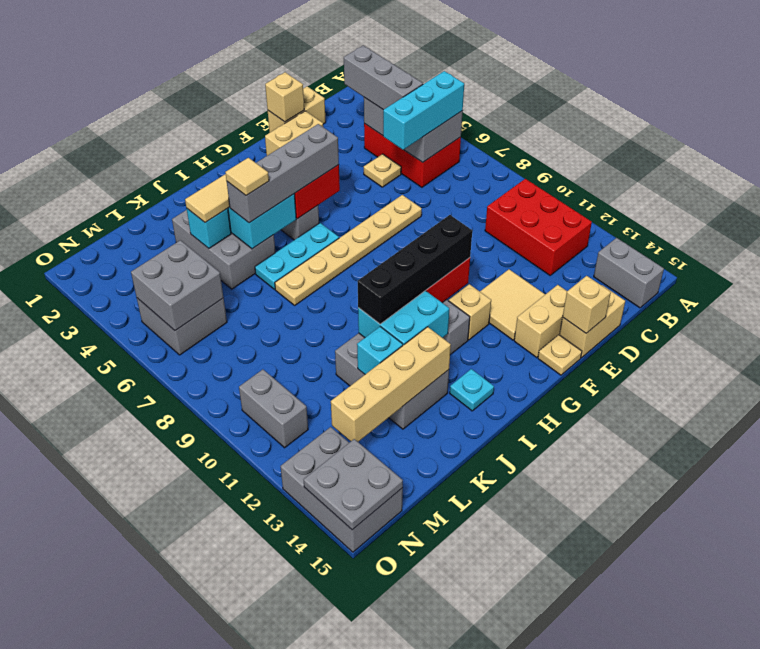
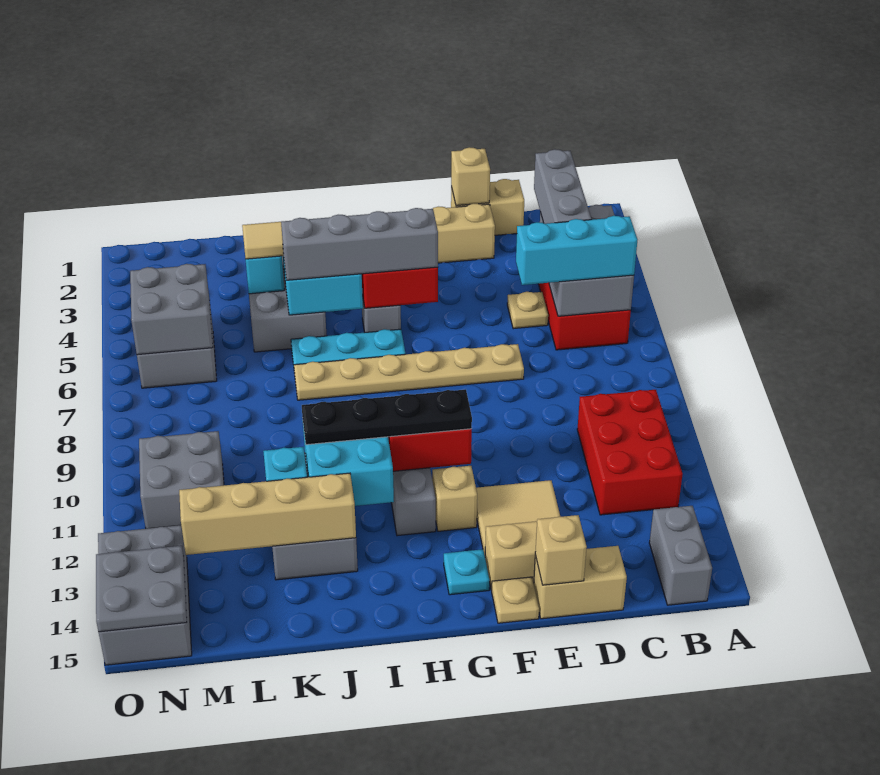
black brick G11:J11 level 3 -> black plate G11:J11 level 3
cyan plate I14 level 1 -> cyan plate G14 level 1
tan tile J5 level 4 -> none
grey brick N10:N11 level 1 -> grey brick M10:N11 level 1

